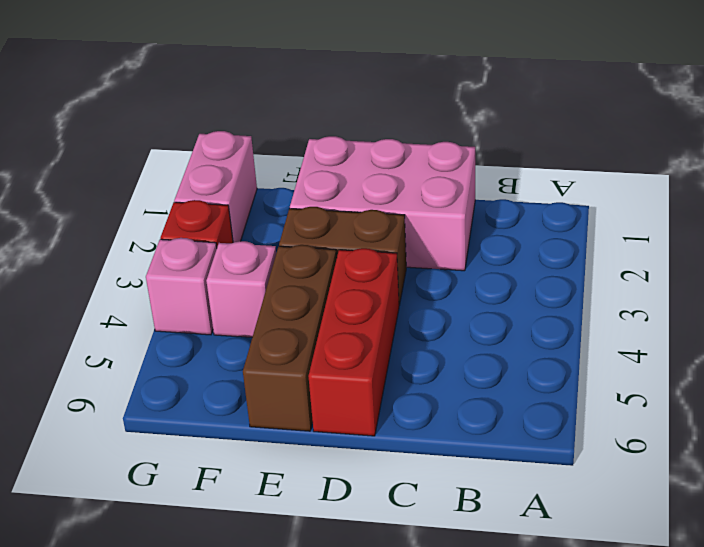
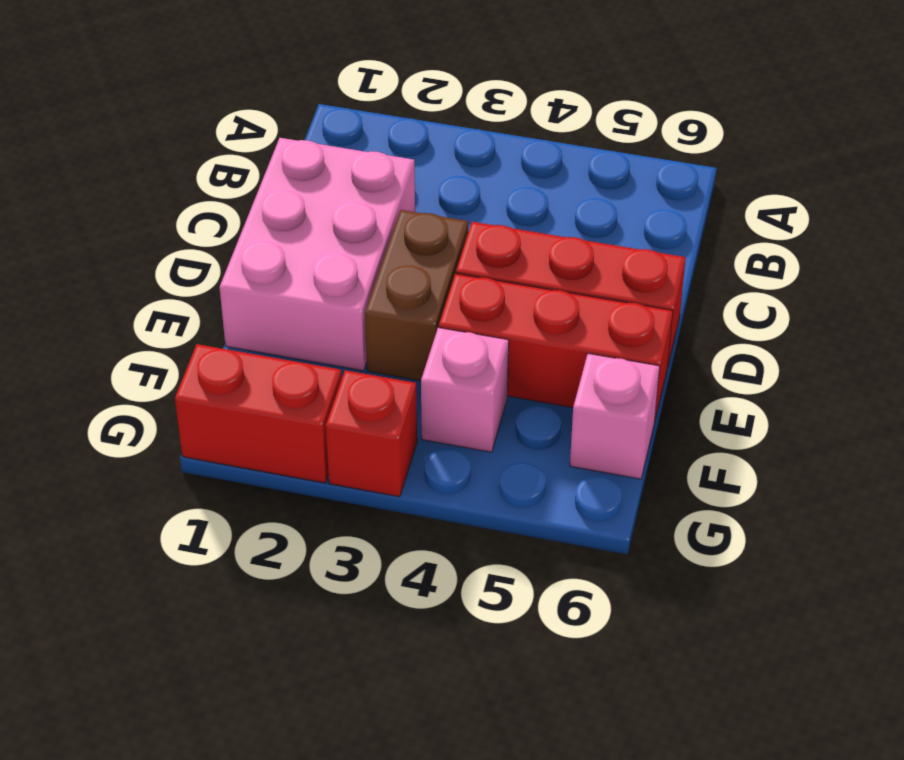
brown brick E4:E6 level 1 -> red brick E4:E6 level 1
pink brick G1:G2 level 1 -> red brick G1:G2 level 1
pink brick G4 level 1 -> pink brick F6 level 1

